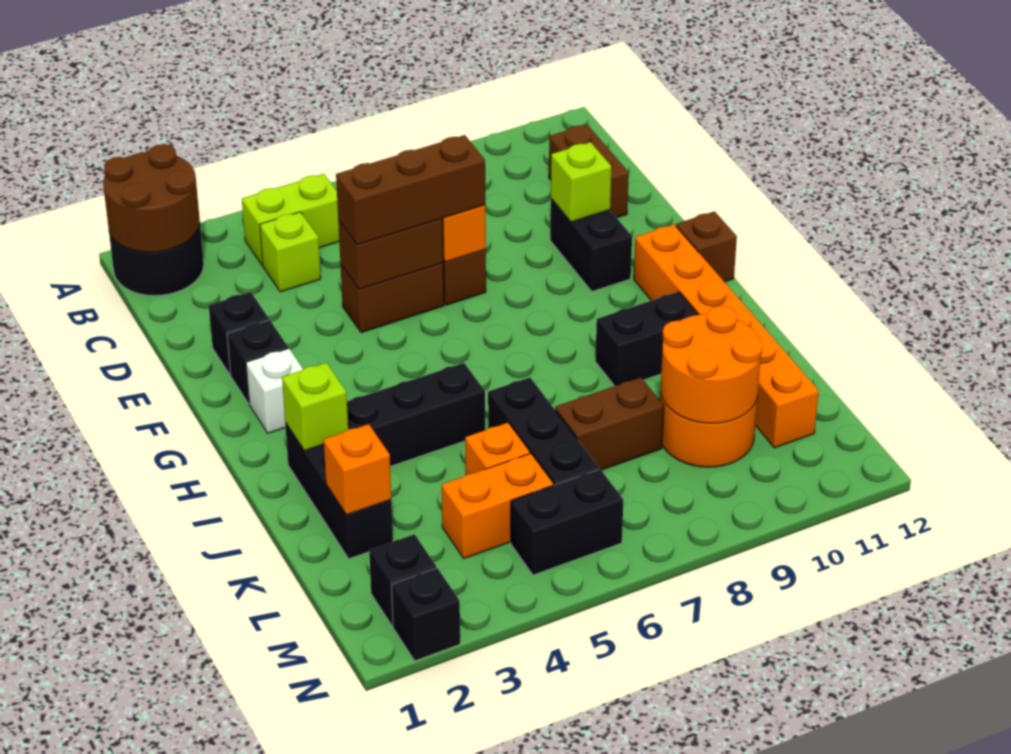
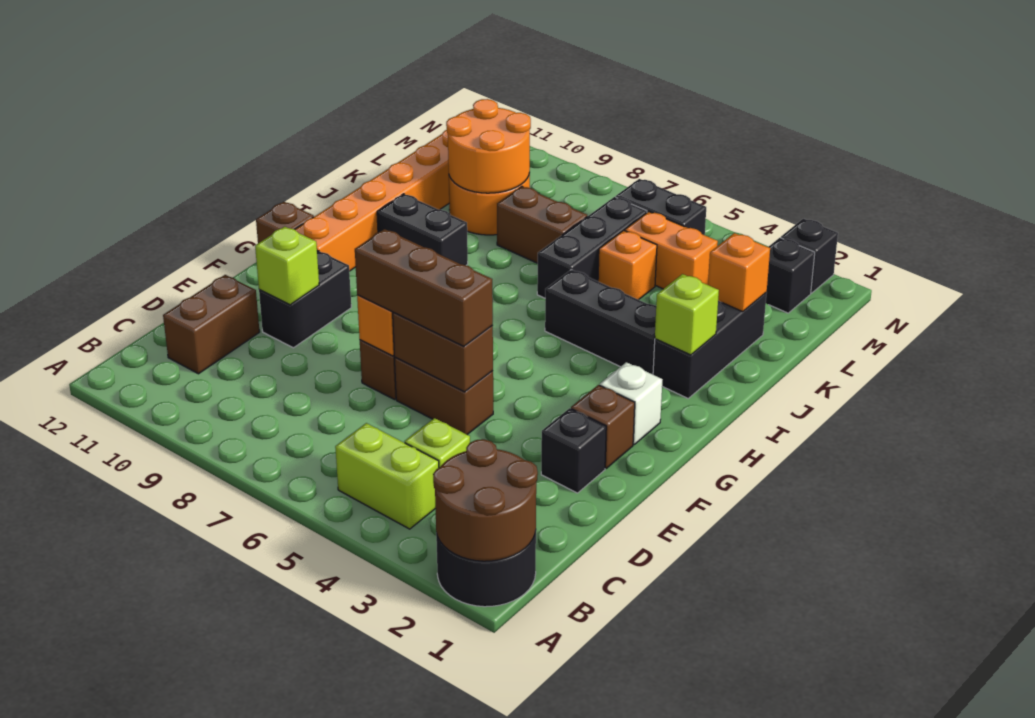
black brick F2 level 1 -> brown brick F2 level 1

